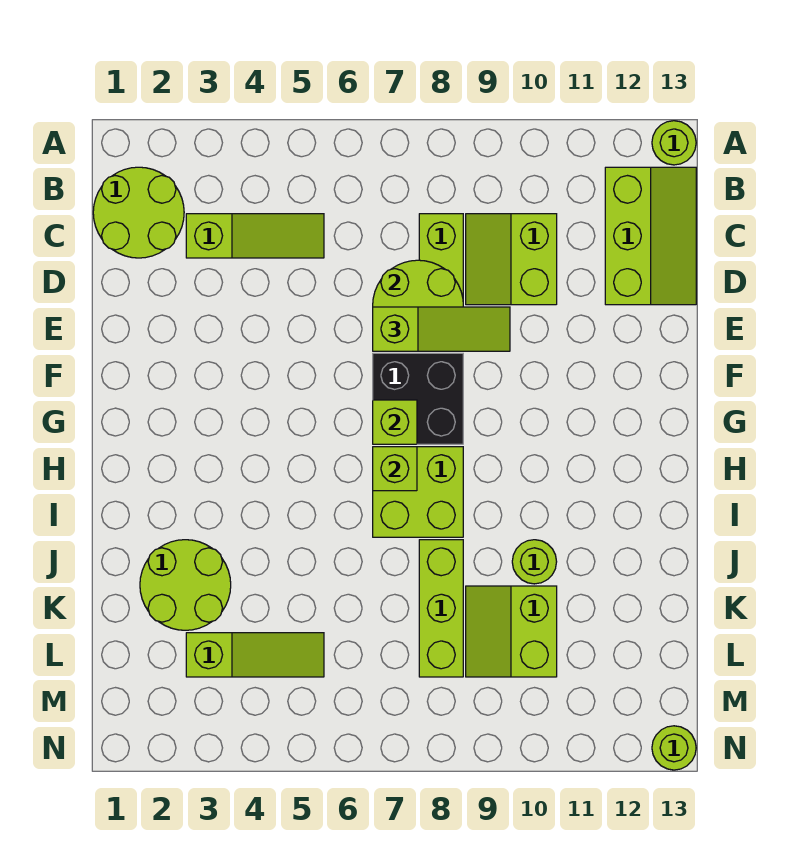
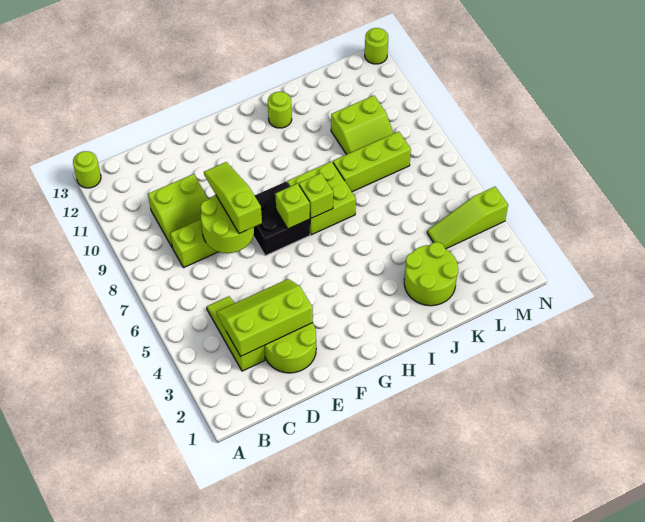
lime round brick B1:C2 level 1 -> lime round brick D2:E3 level 1
lime slope B12:D13 level 1 top 12 -> lime slope C3:E4 level 2 top 3
lime round brick J10 level 1 -> lime round brick I12 level 1
lime slope L3:L5 level 1 top 3 -> lime slope L4:N4 level 1 top N

